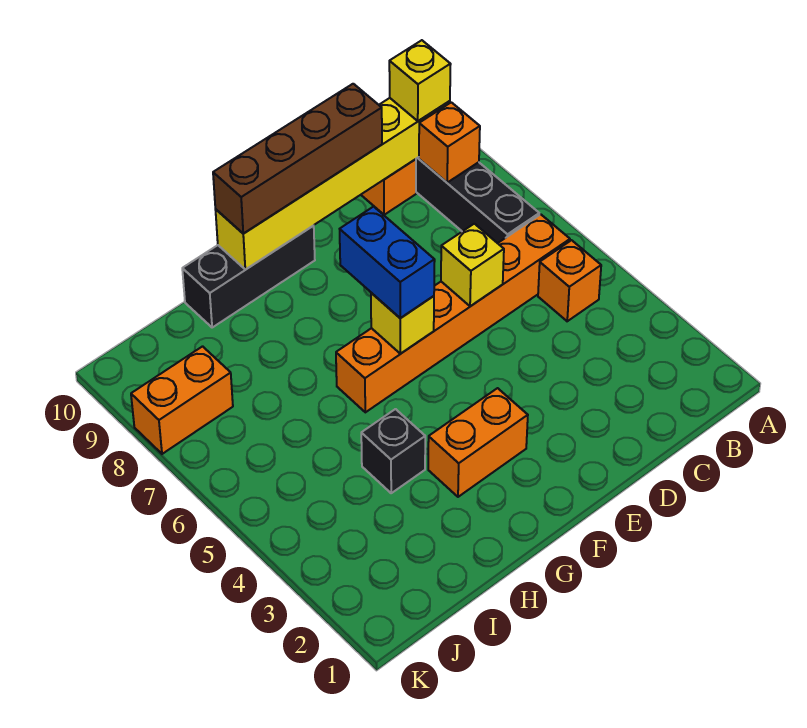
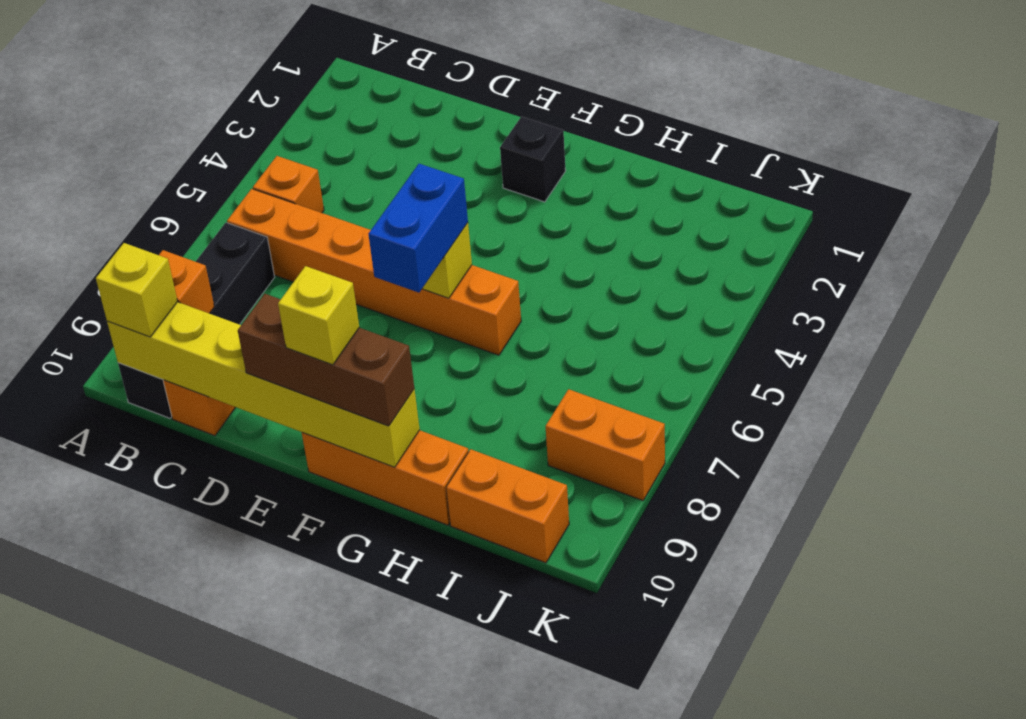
yellow brick D6 level 2 -> yellow brick F10 level 4
brown brick D10:G10 level 3 -> brown brick E10:G10 level 3
orange brick F3:G3 level 1 -> orange brick I10:J10 level 1
black brick F10:H10 level 1 -> orange brick F10:H10 level 1
black brick H4 level 1 -> black brick F2 level 1

